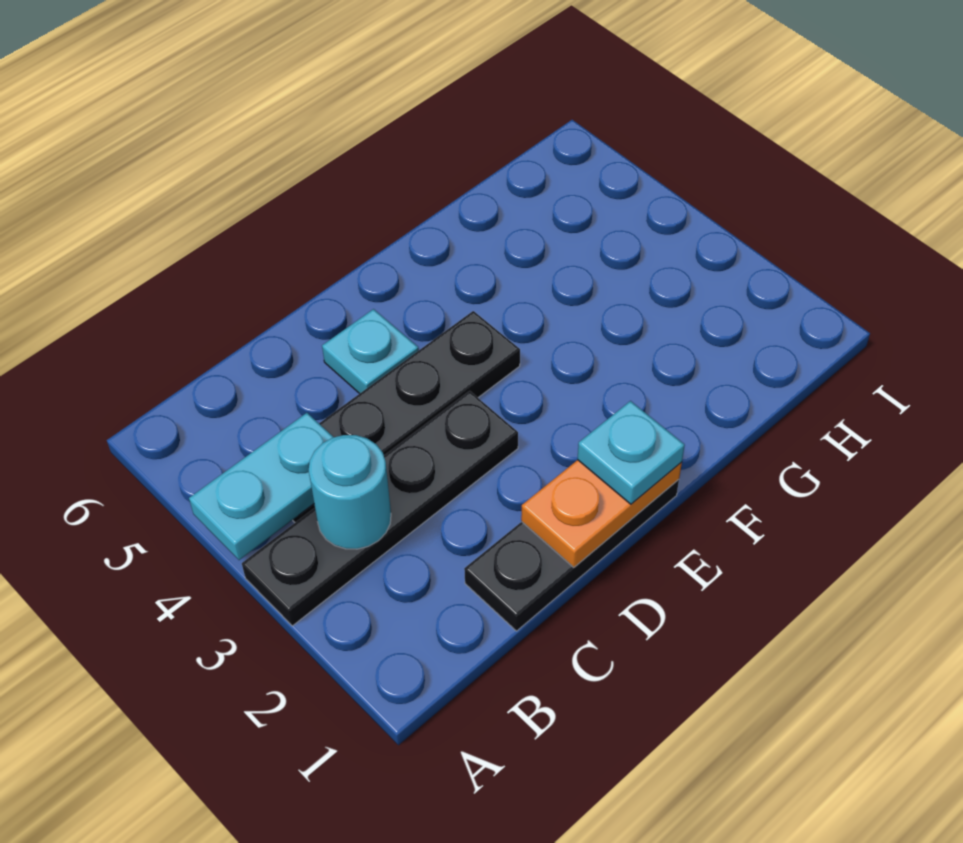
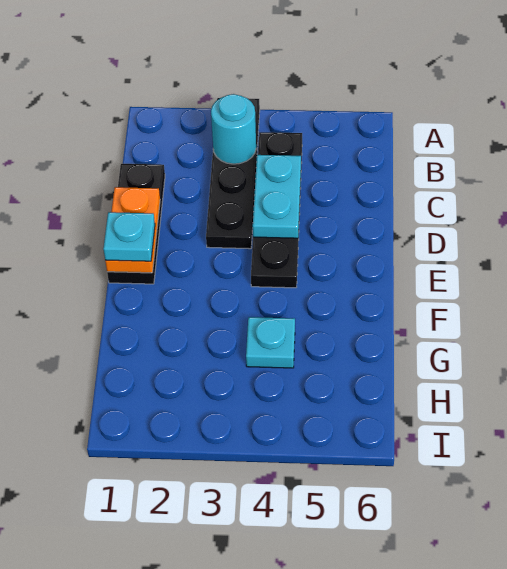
cyan plate A4:B4 level 2 -> cyan plate C4:D4 level 2
cyan plate D5 level 1 -> cyan plate G4 level 1

